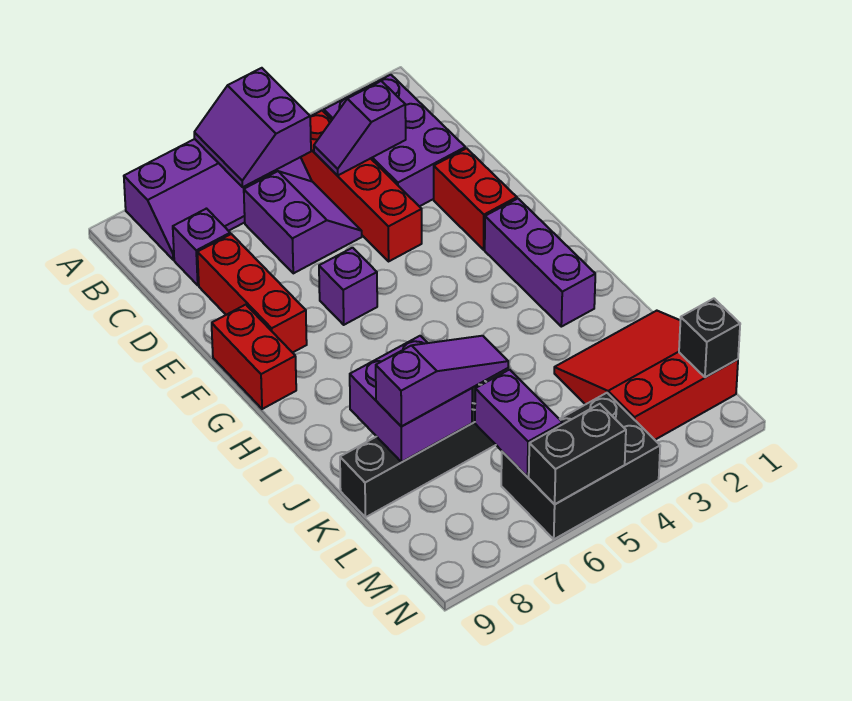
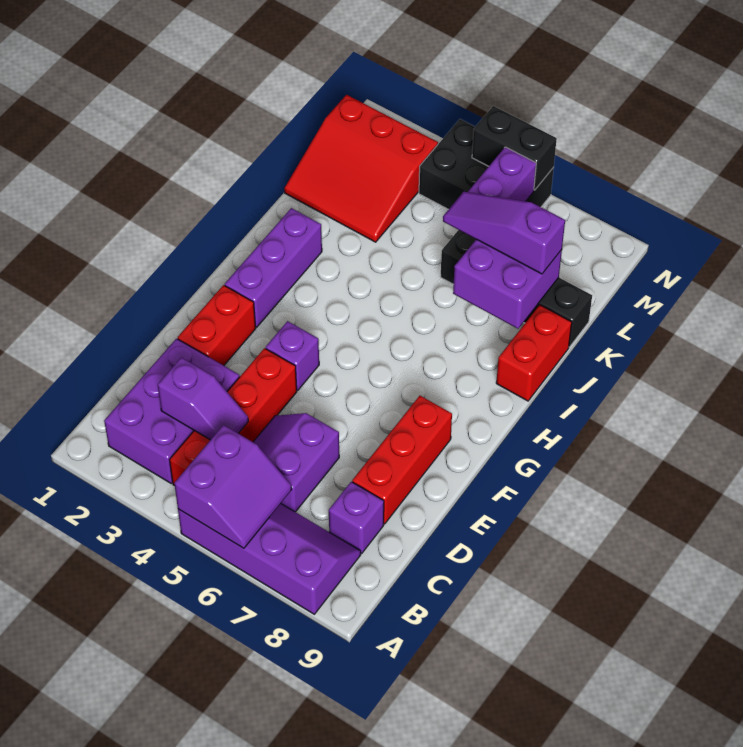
purple brick F6 level 1 -> purple brick F4 level 1
red brick F9:G9 level 1 -> red brick I9:J9 level 1
black brick M1 level 2 -> none

